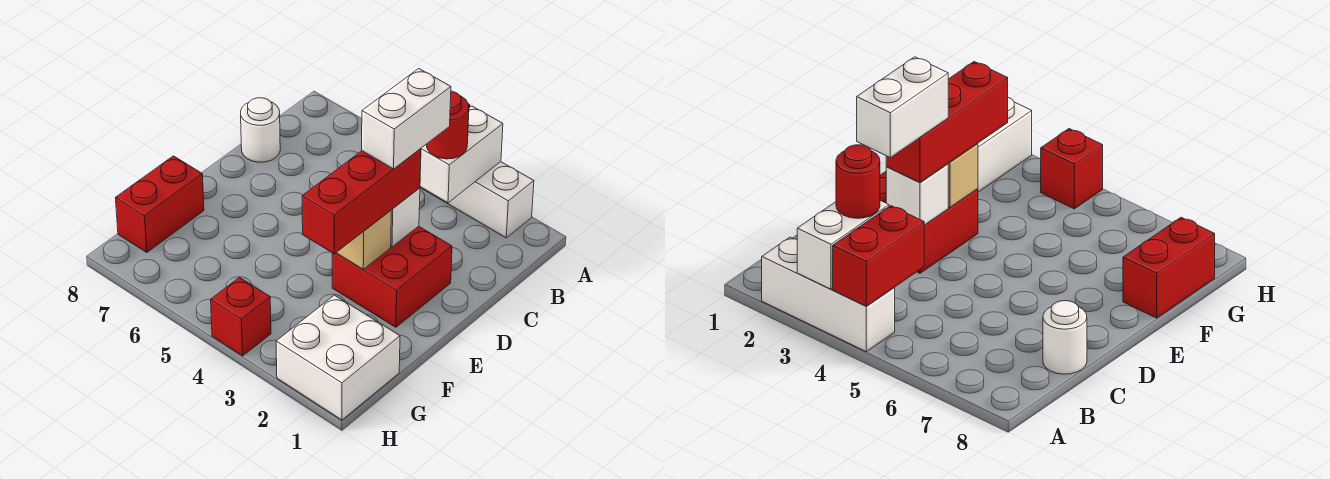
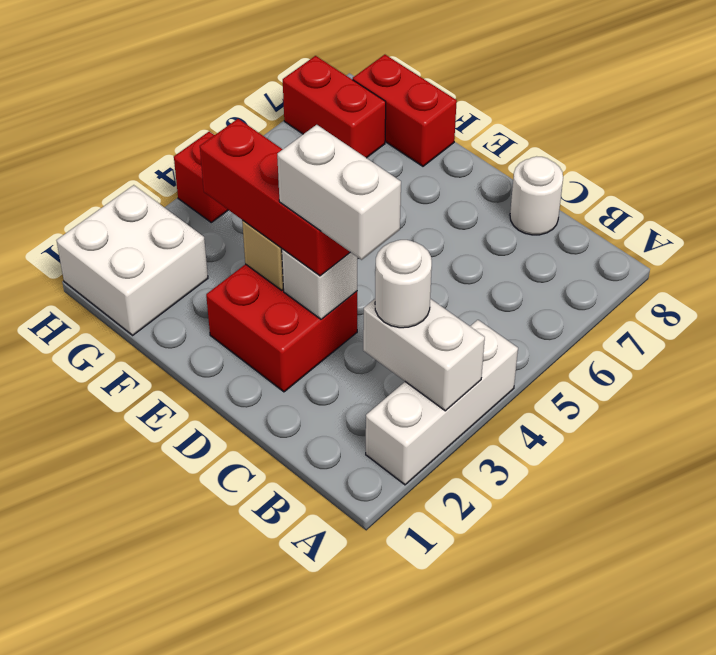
red brick A4:B4 level 2 -> red brick G7:H7 level 1
red round brick B3 level 3 -> white round brick B3 level 3

